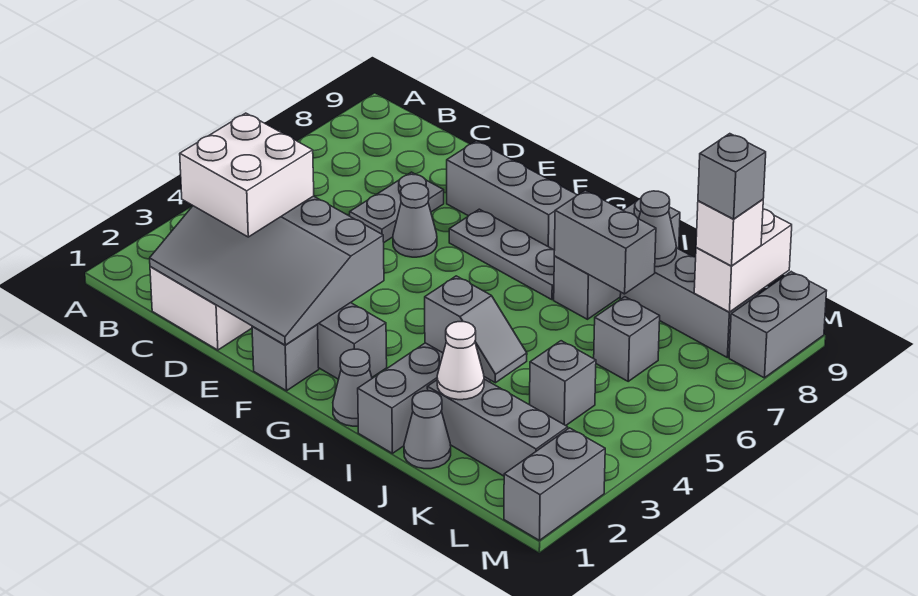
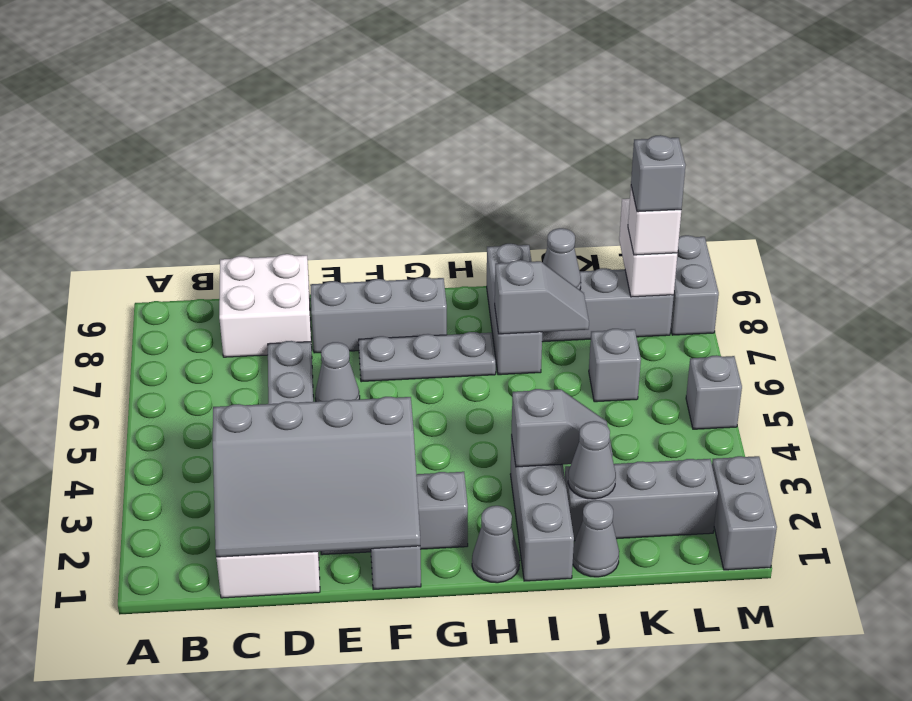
white brick C2:D3 level 3 -> white brick C8:D9 level 1
grey brick I7:J7 level 2 -> grey slope I7:J7 level 2 top I
white cone J2 level 2 -> grey cone J2 level 2
grey brick K4 level 1 -> grey brick M5 level 1

